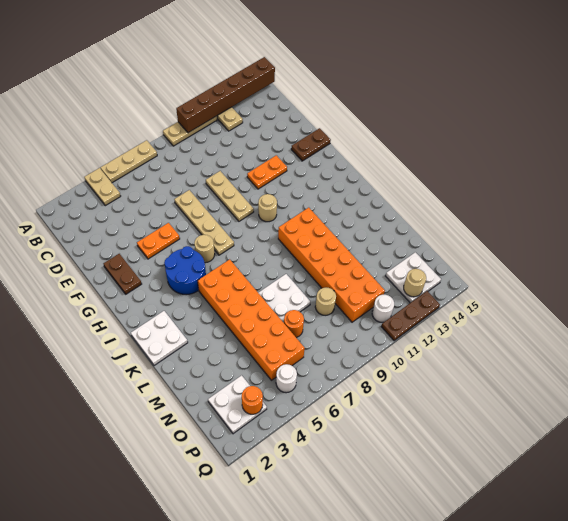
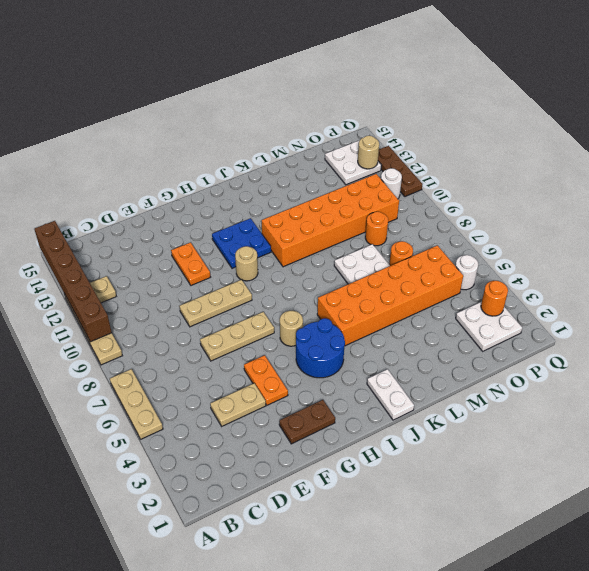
tan plate A4:B4 level 1 -> tan plate D4:E4 level 1
tan plate E7:H7 level 1 -> tan plate E7:G7 level 1
brown plate F14:F15 level 1 -> none
none -> blue plate H11:I12 level 1
white plate J1:K2 level 1 -> white plate J1:J2 level 1
tan round brick N9 level 1 -> orange round brick N9 level 1

